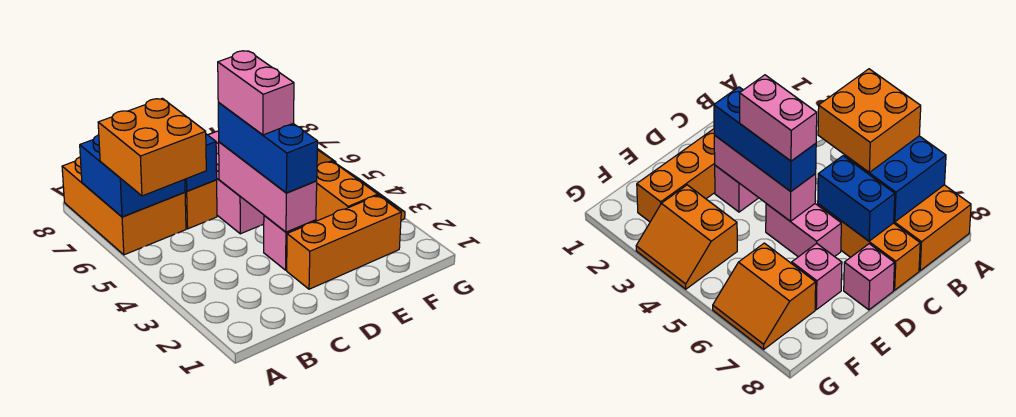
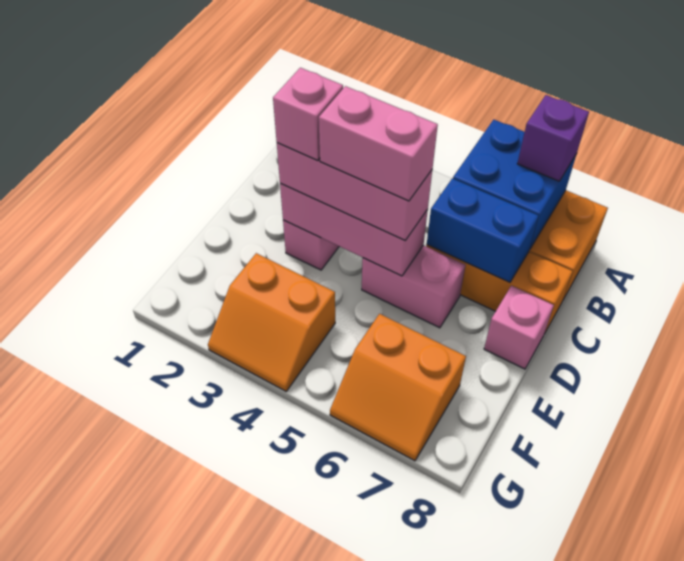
orange brick A5:B6 level 3 -> none
none -> purple brick A7 level 3
orange brick D2:F2 level 1 -> none
blue brick D3:D5 level 3 -> pink brick D3:D5 level 3
pink brick E7 level 1 -> pink brick D3 level 4

